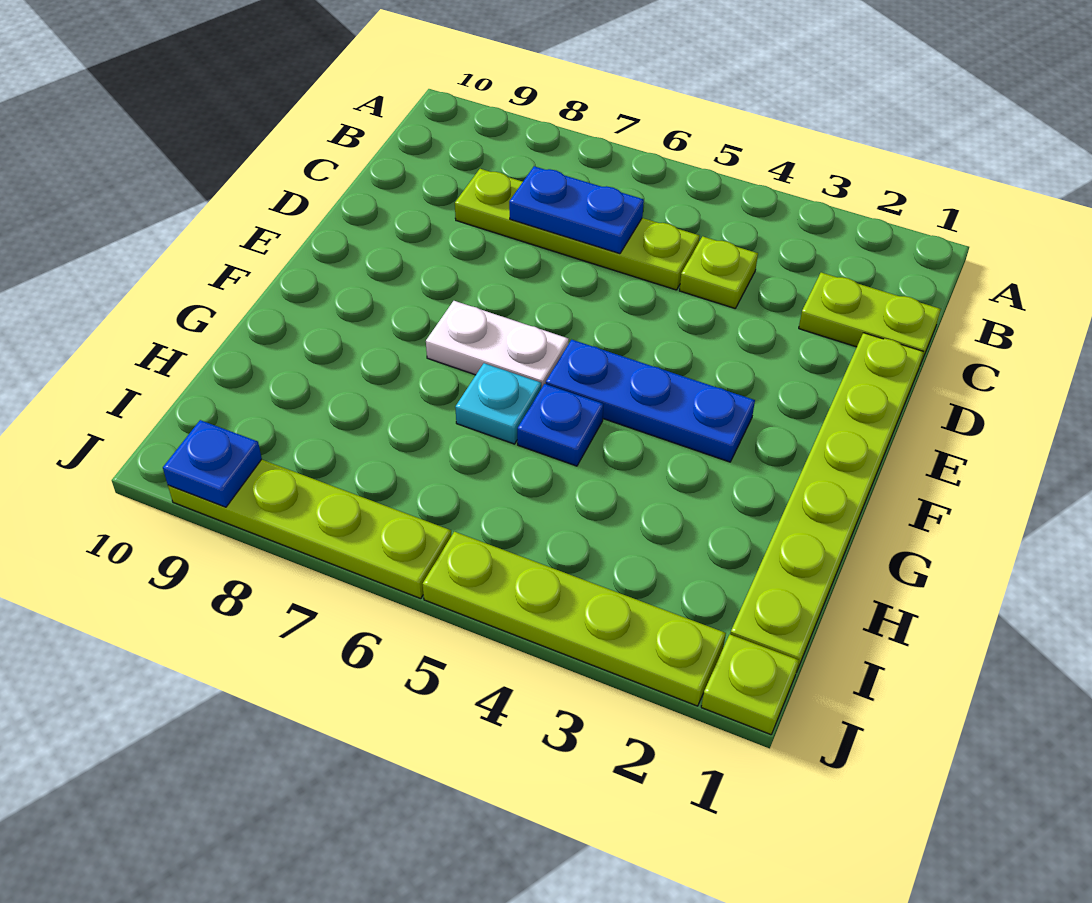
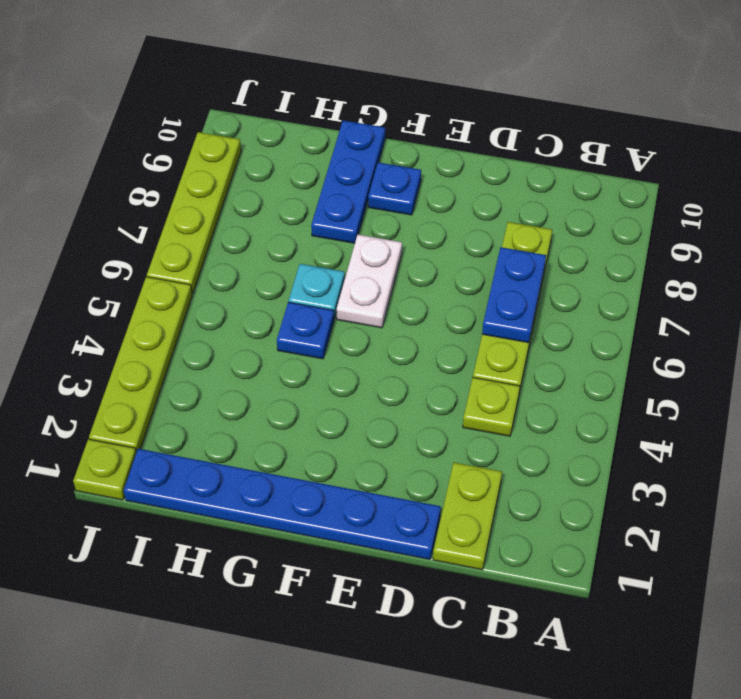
lime plate D1:I1 level 1 -> blue plate D1:I1 level 1
blue plate F3:F5 level 1 -> blue plate G8:G10 level 1
blue plate J9 level 2 -> blue plate F9 level 1

